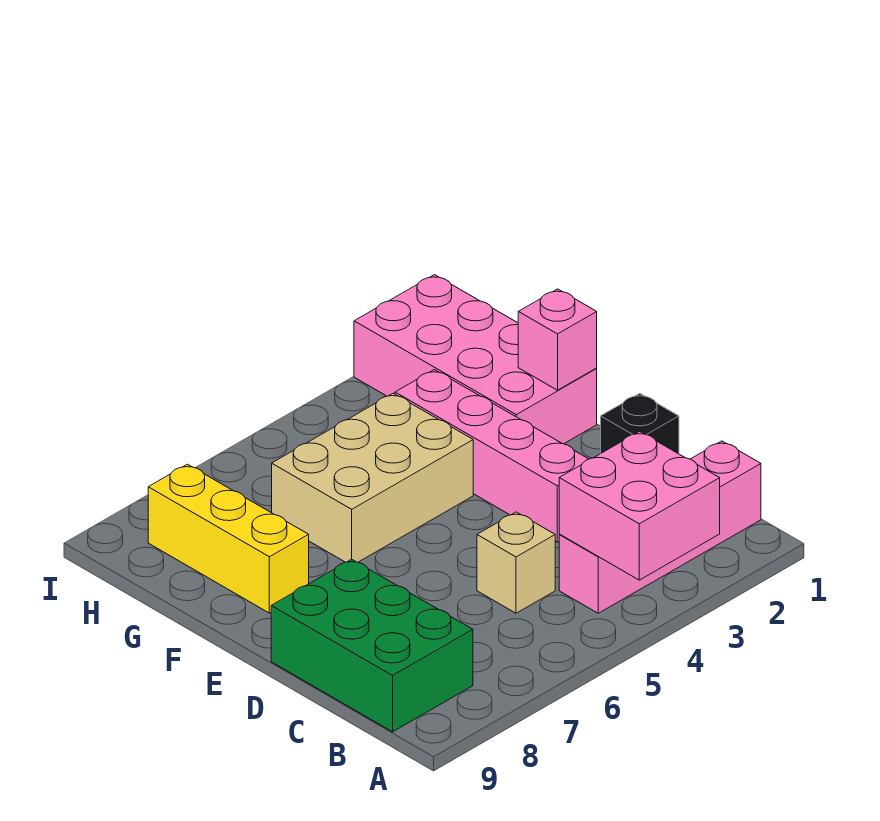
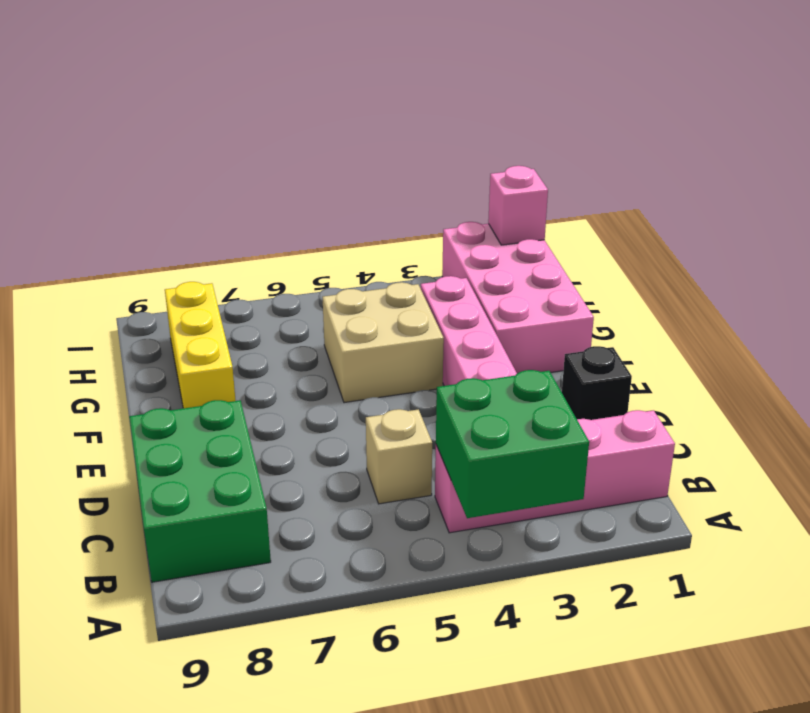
pink brick A3:B4 level 2 -> green brick A3:B4 level 2
pink brick F1 level 2 -> pink brick I1 level 2
tan brick F4:G6 level 1 -> tan brick F4:G5 level 1

